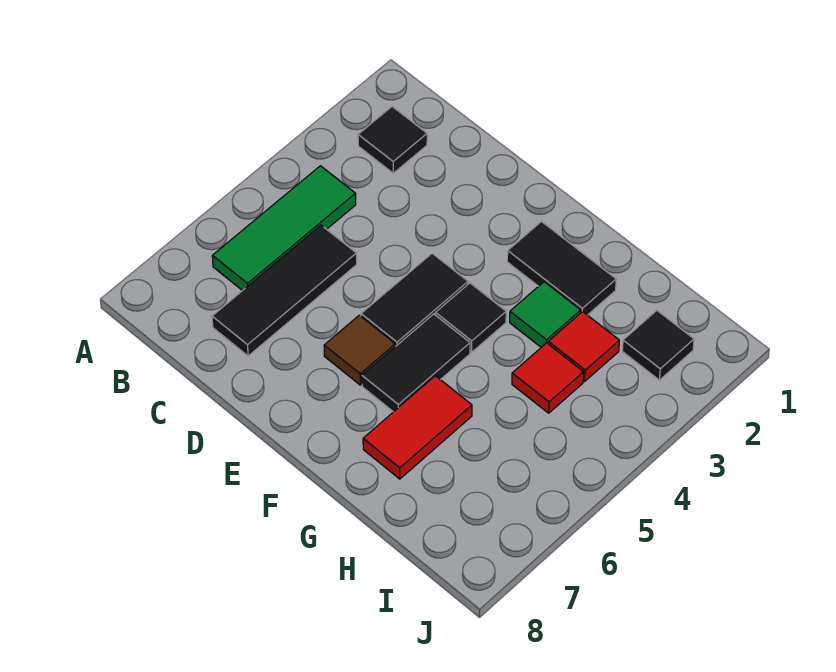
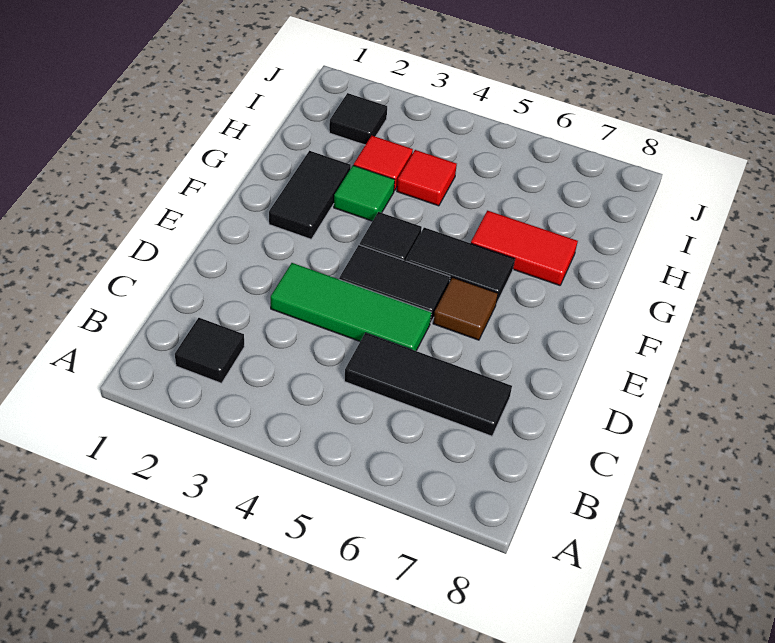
green tile B4:B6 level 1 -> green tile D3:D5 level 1

